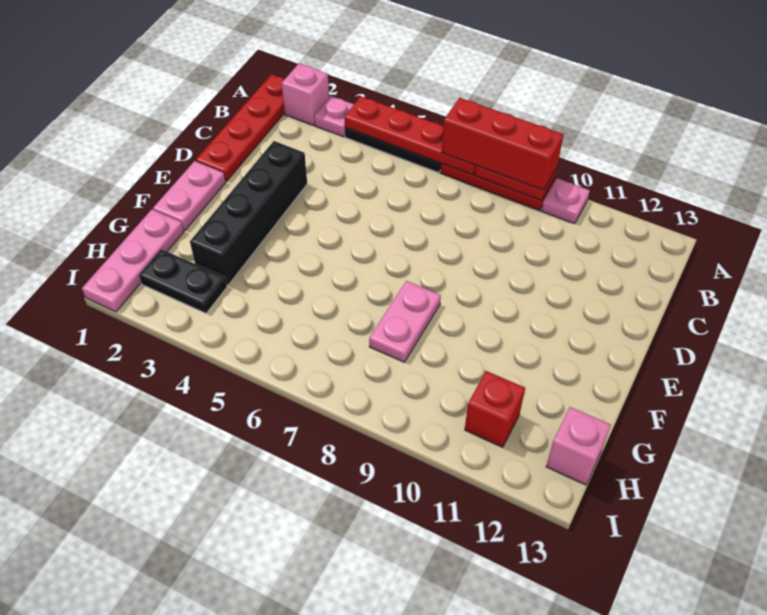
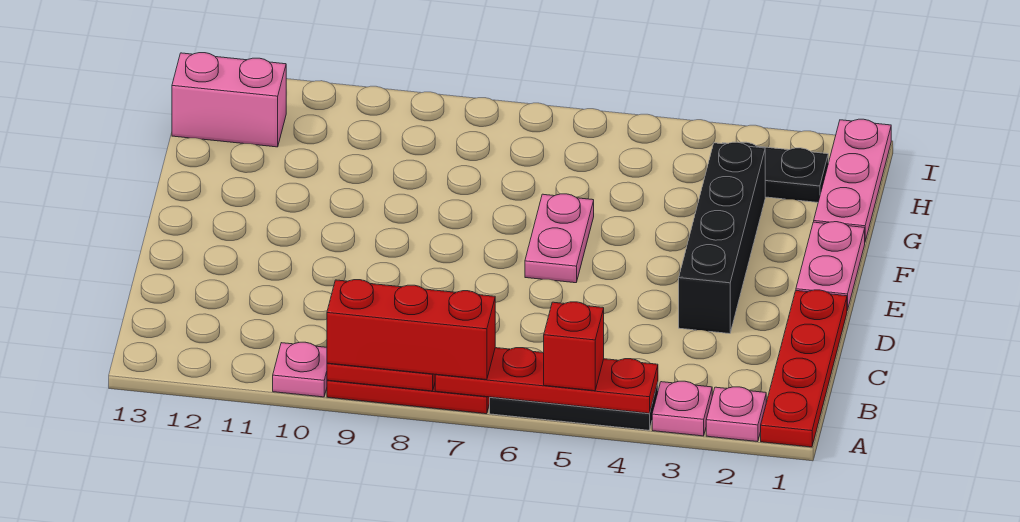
pink brick A2 level 1 -> pink plate A2 level 1
pink plate F8:G8 level 1 -> pink plate E6:F6 level 1
red brick H11 level 1 -> red brick A5 level 3
pink brick H13 level 1 -> pink brick H12:H13 level 1

